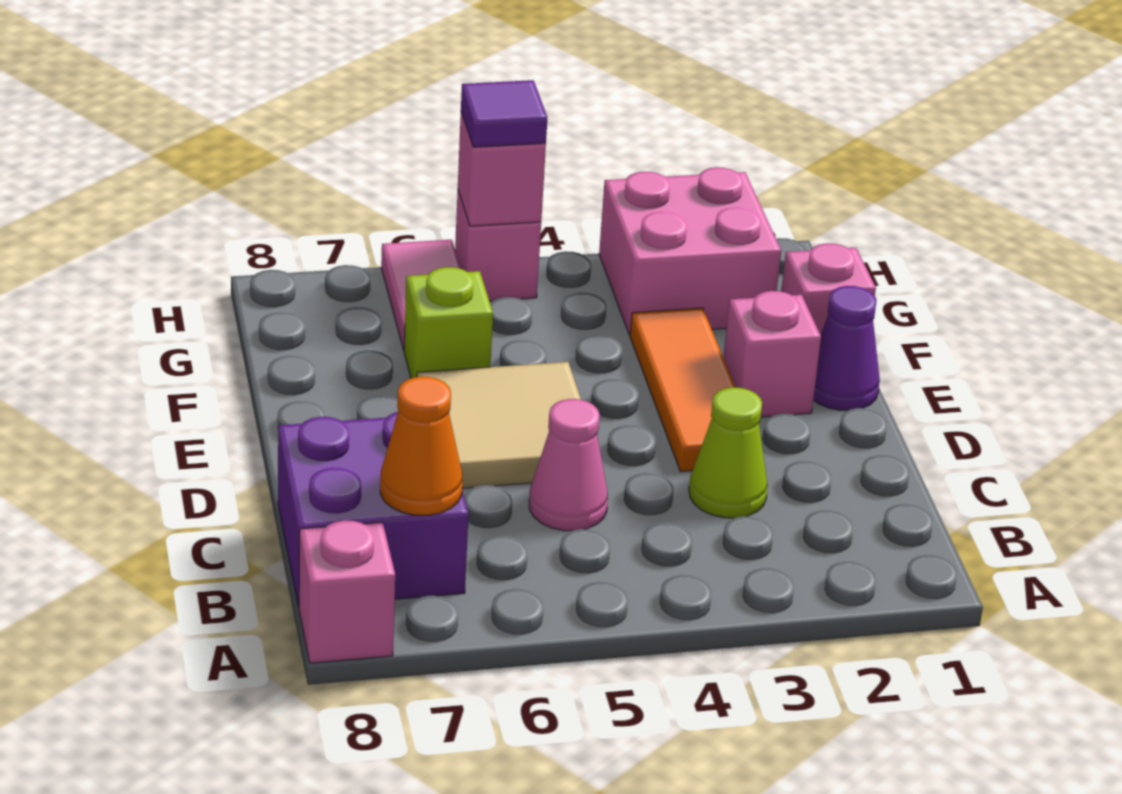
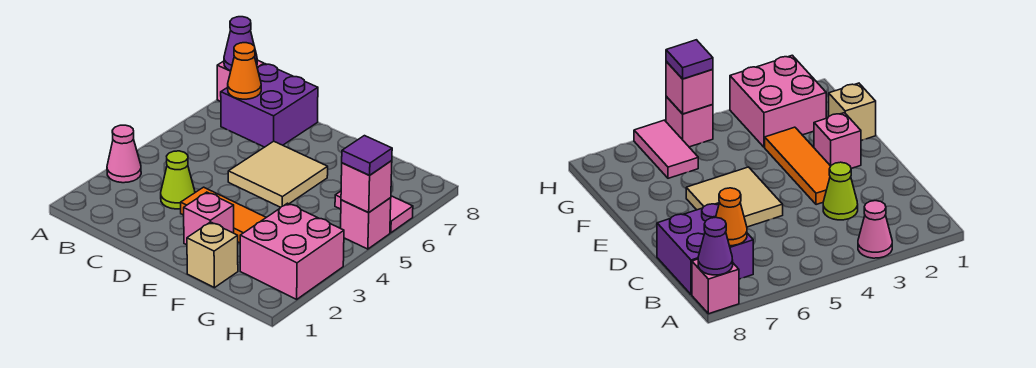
pink cone C5 level 1 -> pink cone A3 level 1
purple cone E1 level 1 -> purple cone A8 level 2
pink brick F1 level 1 -> tan brick F1 level 1
lime brick F6 level 1 -> none

